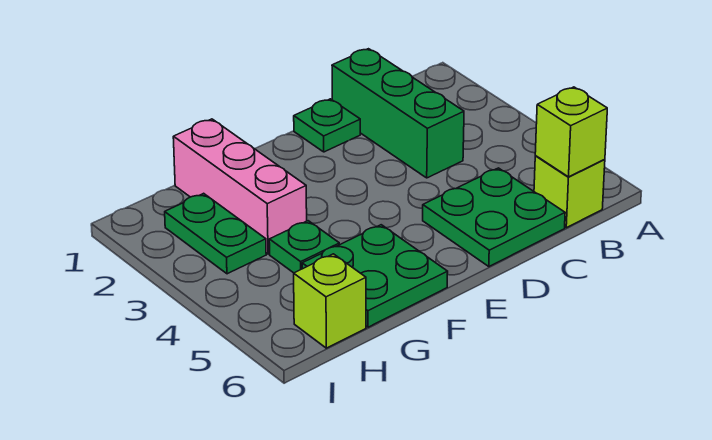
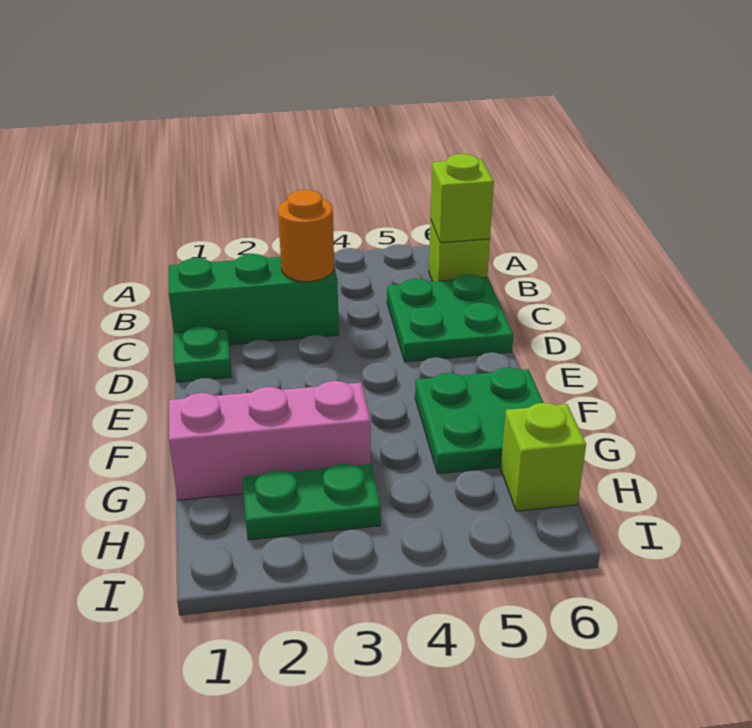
none -> orange round brick C3 level 2
green plate G4 level 1 -> none

